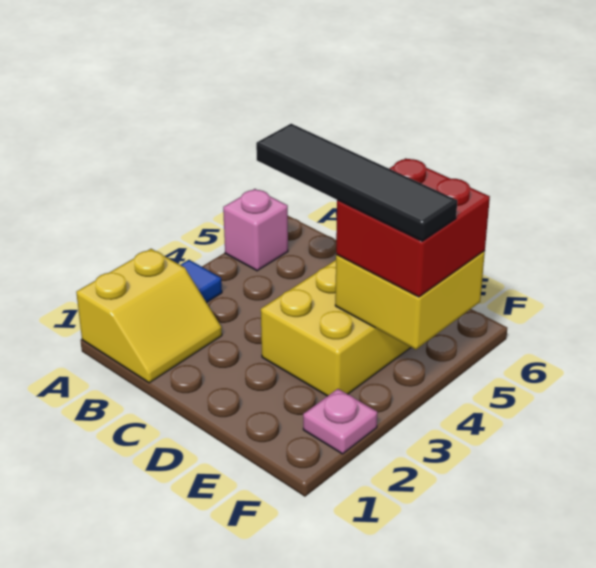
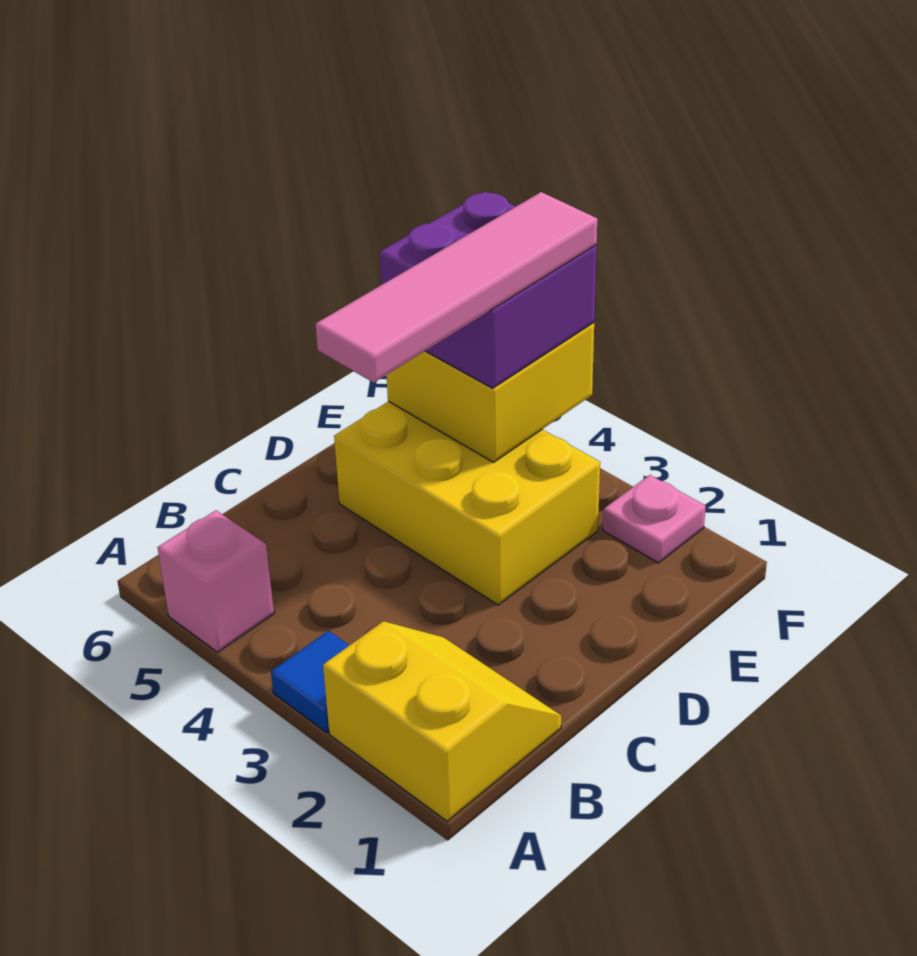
black tile C4:F4 level 4 -> pink tile C4:F4 level 4
red brick E4:F5 level 3 -> purple brick E4:F5 level 3

